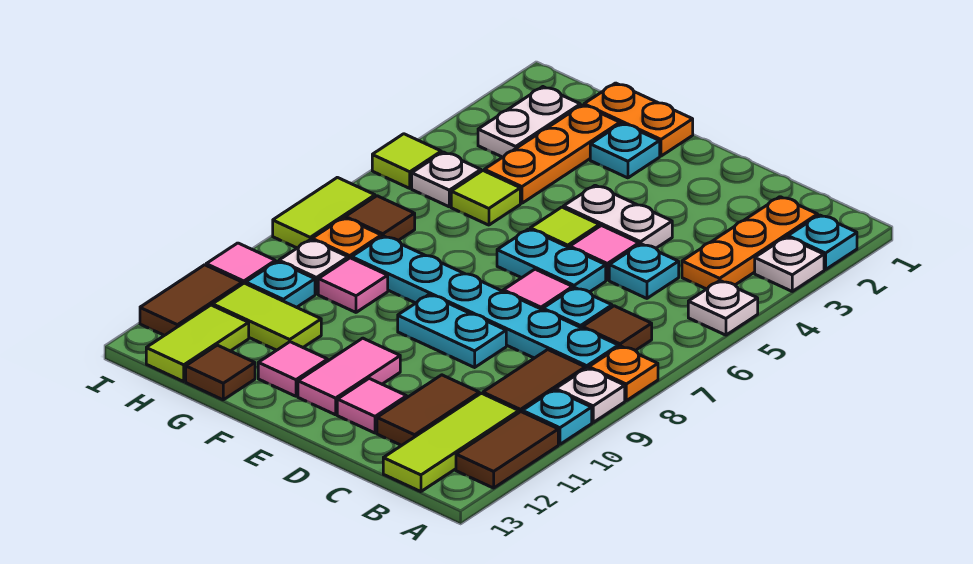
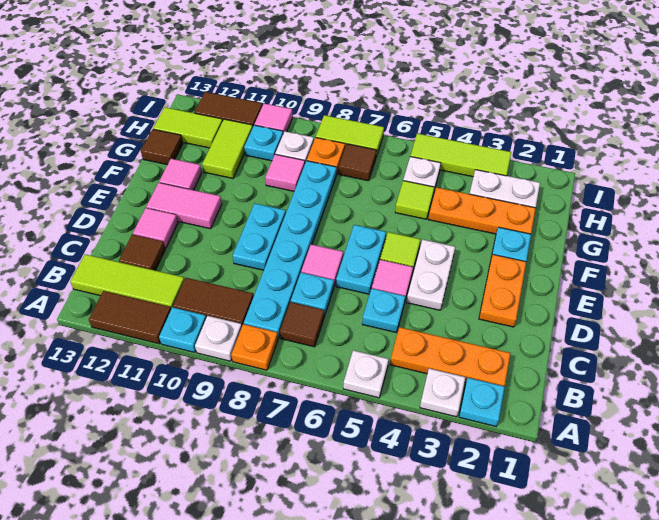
brown tile C11:C12 level 1 -> brown tile C12 level 1
orange plate F1:G1 level 1 -> orange plate D2:E2 level 1
lime tile I5 level 1 -> lime tile I3:I5 level 1

